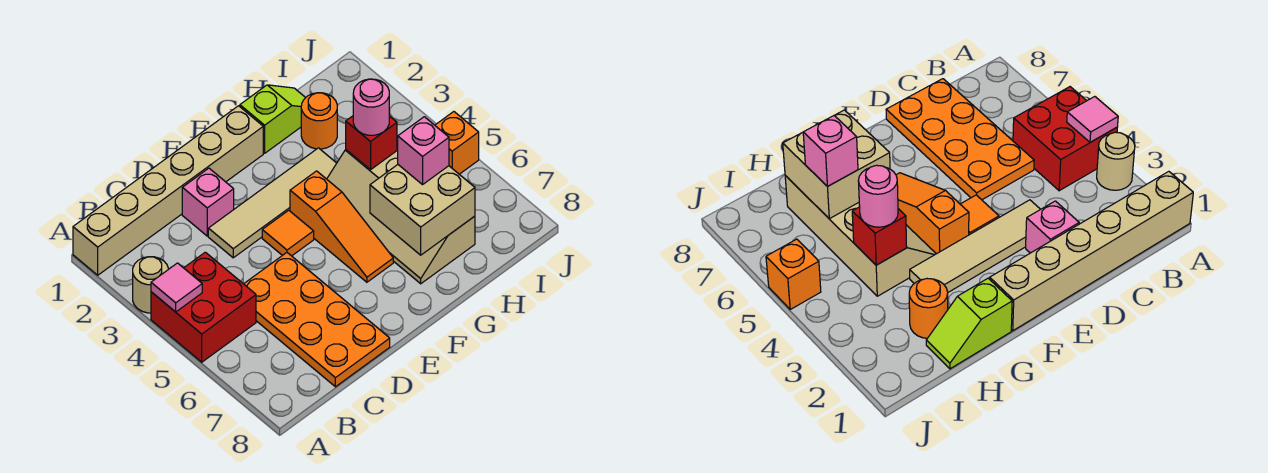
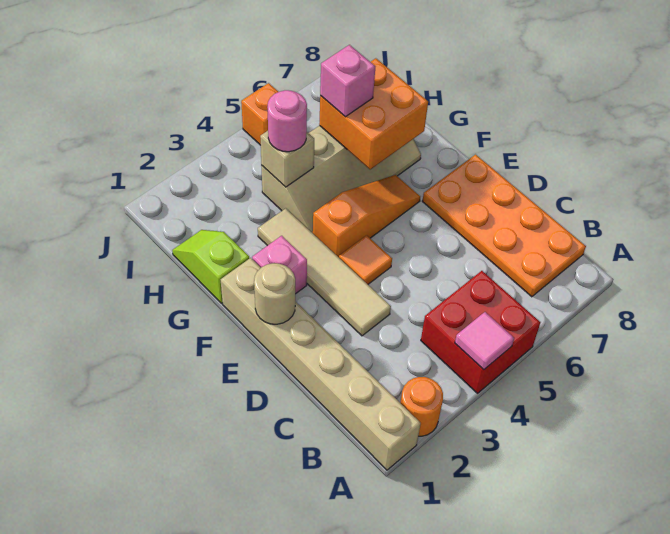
tan round brick A3 level 1 -> tan round brick E1 level 2
orange plate C5:D8 level 1 -> orange plate B7:E8 level 1
pink brick D2 level 1 -> pink brick F2 level 1
tan brick G6:H7 level 2 -> orange brick G6:H7 level 2
orange round brick H2 level 1 -> orange round brick A2 level 1
red brick H4 level 2 -> tan brick H4 level 2

